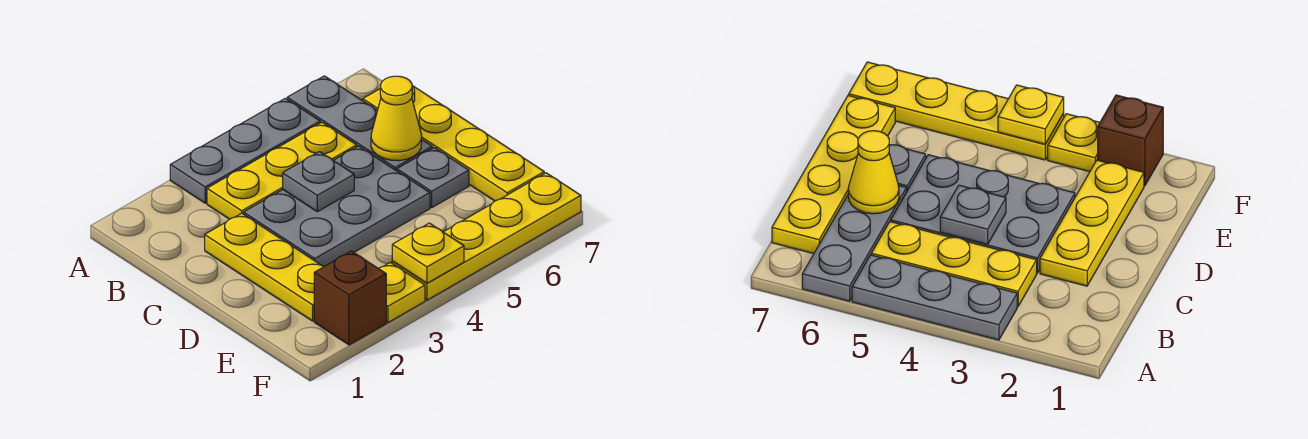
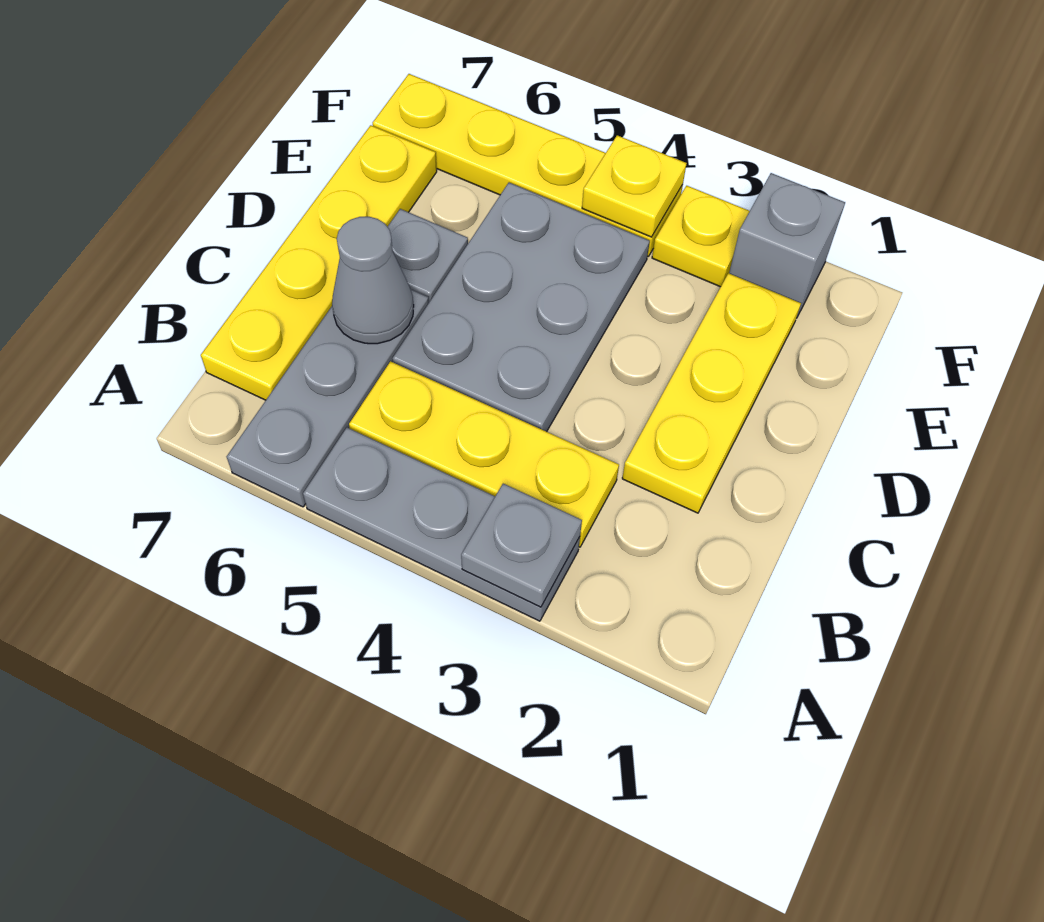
grey plate C3:D5 level 1 -> grey plate C4:E5 level 1
grey plate C4 level 2 -> grey plate A3 level 2
yellow cone C6 level 2 -> grey cone C6 level 2
brown brick F2 level 1 -> grey brick F2 level 1

